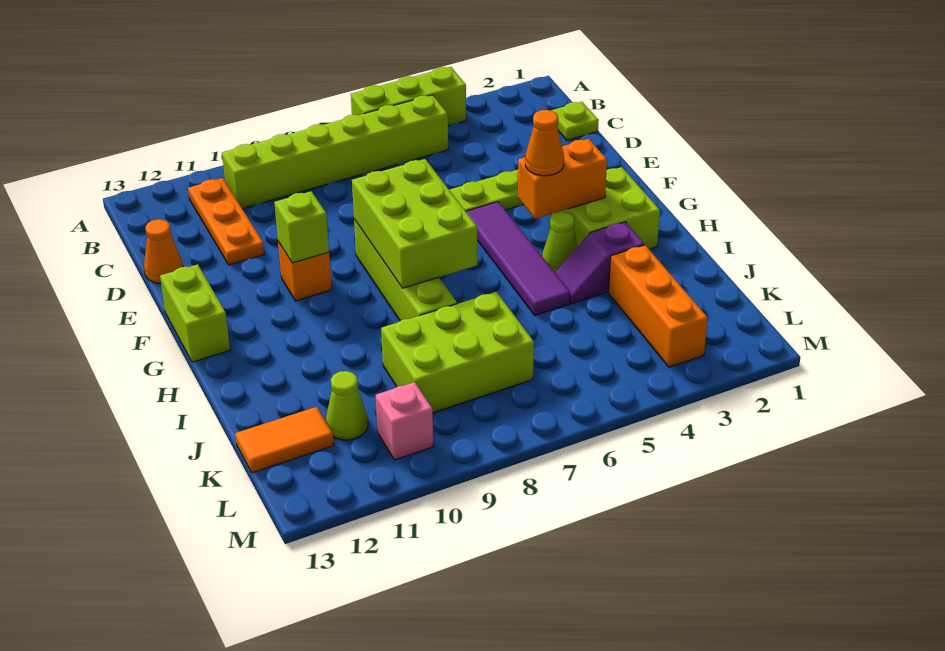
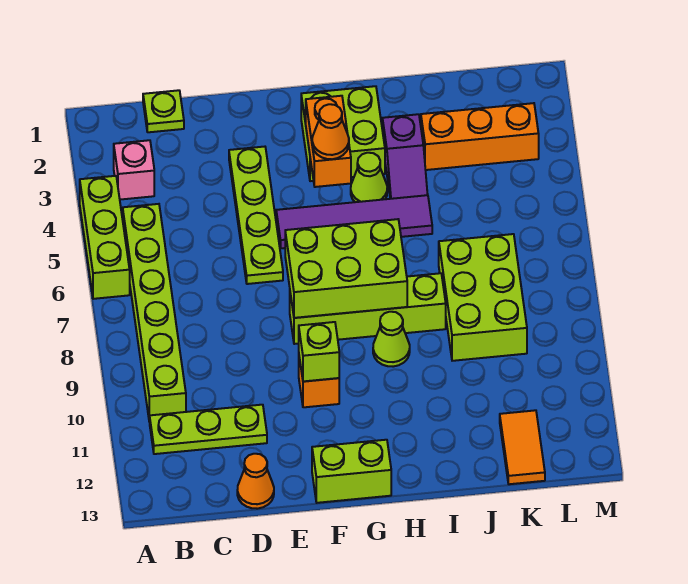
orange plate B11:D11 level 1 -> lime plate B11:D11 level 1
lime cone K11 level 1 -> lime cone H9 level 1
pink brick L10 level 1 -> pink brick B3 level 1

